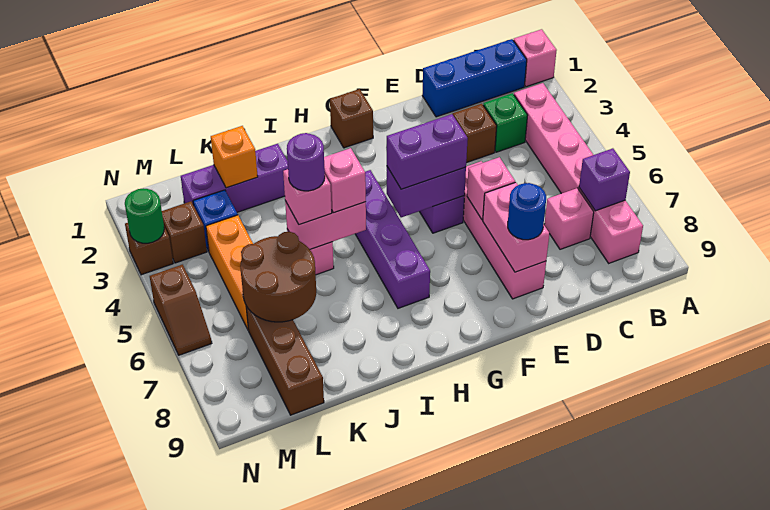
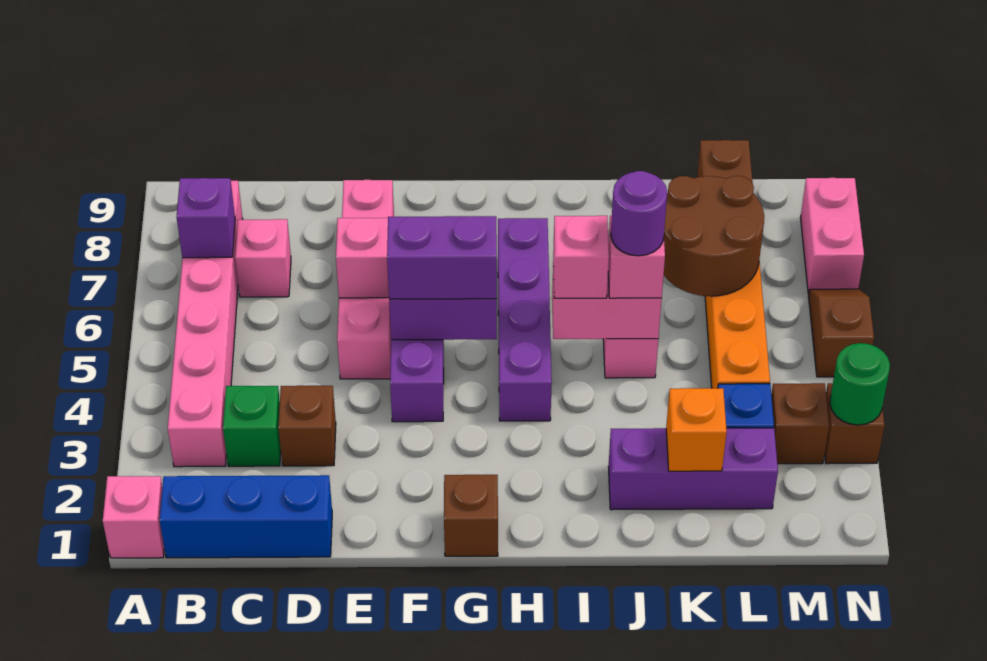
pink brick E7:E8 level 2 -> pink brick N7:N8 level 1
blue round brick E8 level 3 -> none

